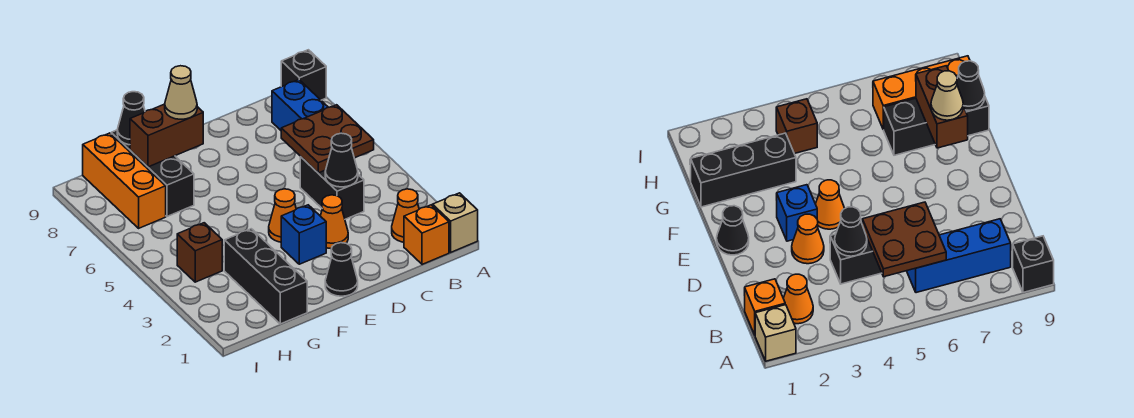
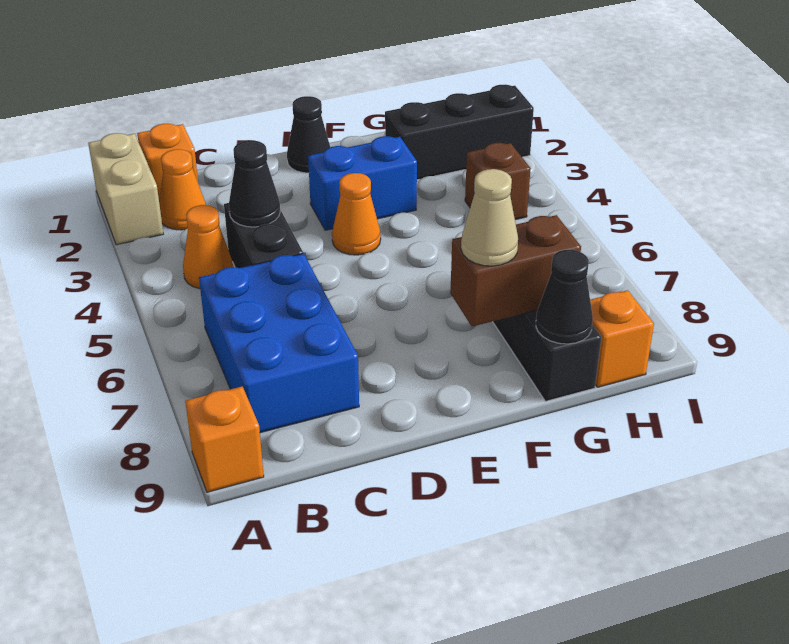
tan brick A1 level 1 -> tan brick A1:A2 level 1
black brick A9 level 1 -> orange brick A9 level 1
brown plate B5:C6 level 2 -> none
blue brick B6:B8 level 1 -> blue brick B6:C8 level 1
orange cone D3 level 1 -> orange cone B4 level 1
blue brick E3 level 1 -> blue brick E3:F3 level 1
black brick G1:G3 level 1 -> black brick G2:I2 level 1
orange brick H7:H9 level 1 -> orange brick H9 level 1

